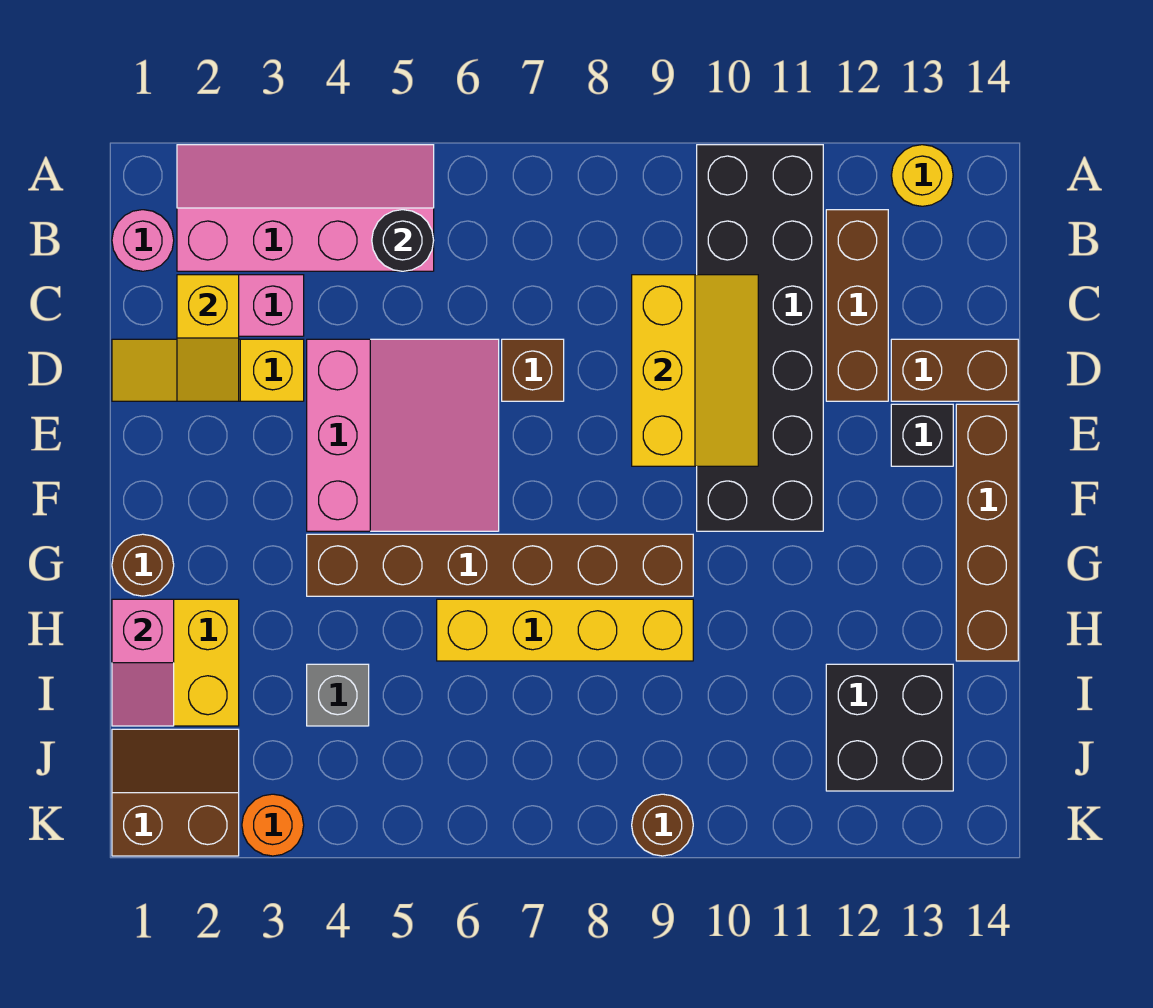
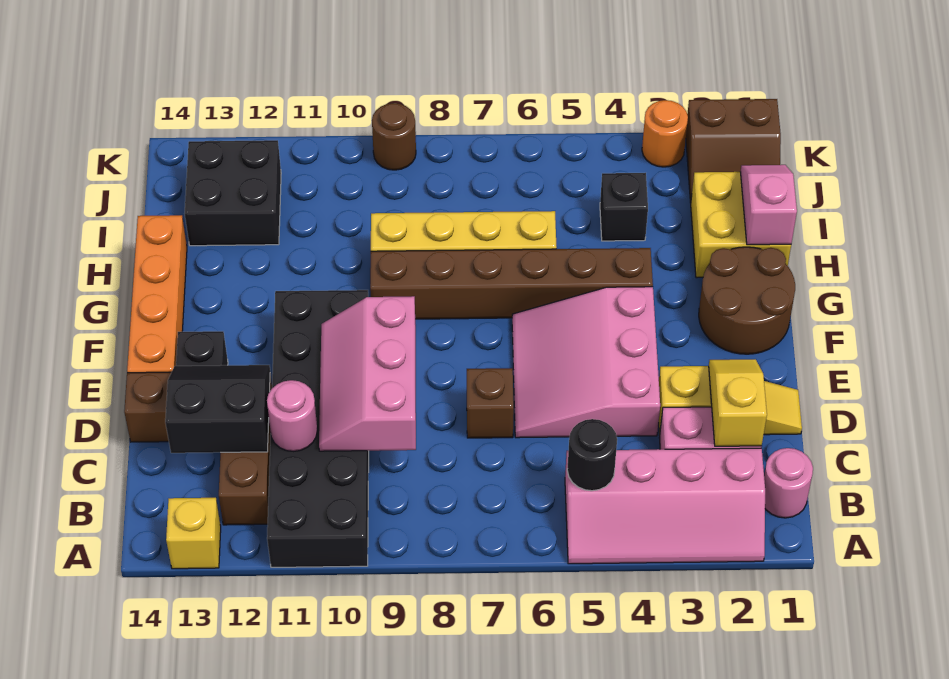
yellow round brick A13 level 1 -> yellow brick A13 level 1
yellow slope C9:E10 level 2 top 9 -> pink slope C9:E10 level 2 top 9
none -> pink round brick C11 level 2
none -> black slope C12:D13 level 2 top C
brown brick E14:H14 level 1 -> orange brick E14:H14 level 1
brown round brick G1 level 1 -> brown round brick F1:G2 level 1
grey brick I4 level 1 -> black brick I4 level 1

